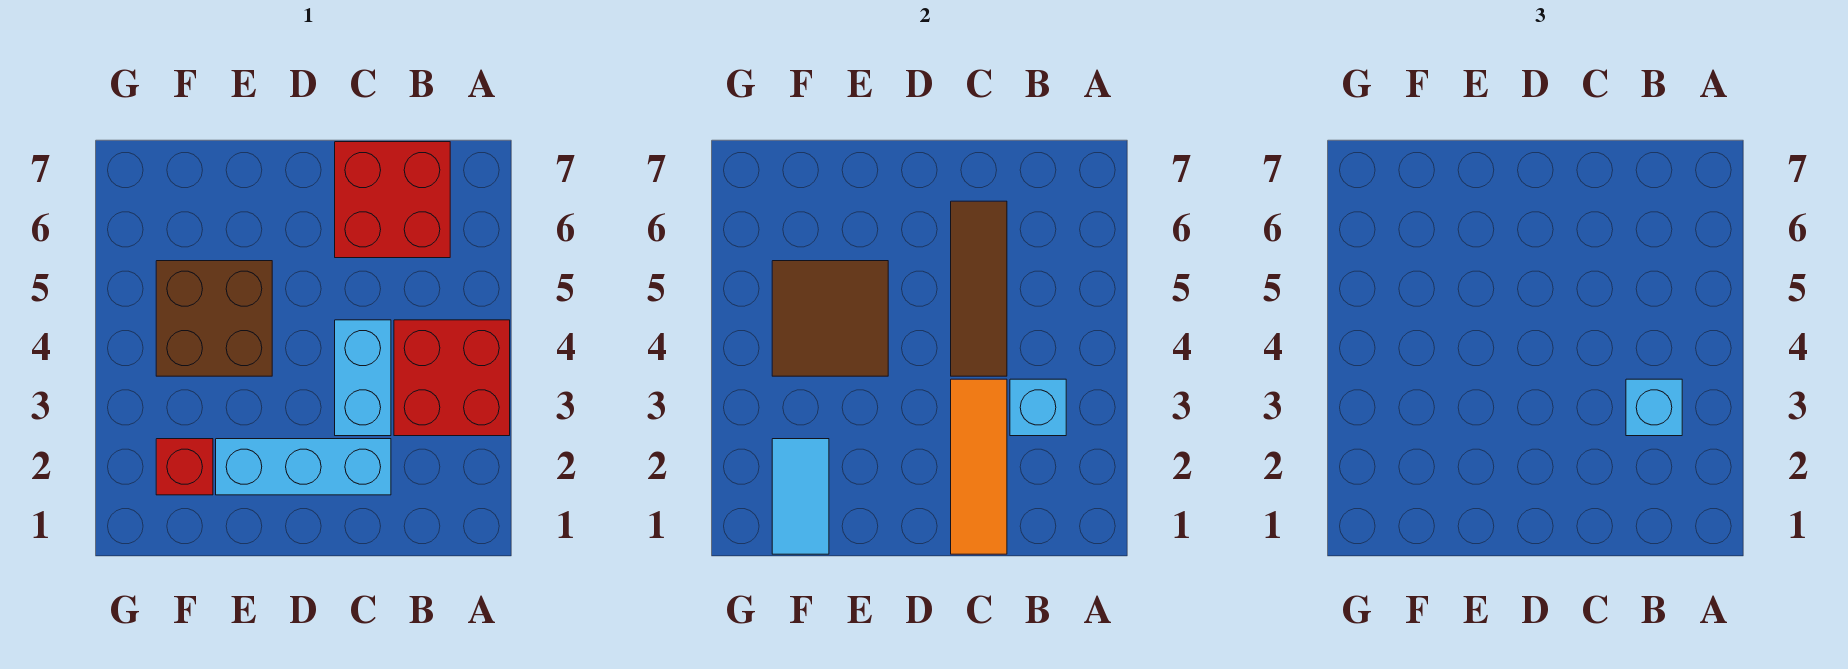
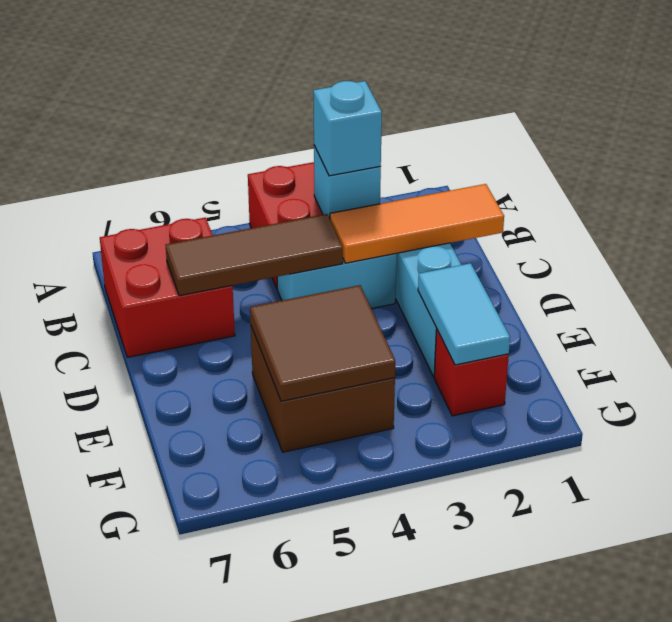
cyan tile F1:F2 level 2 -> cyan tile E2:F2 level 2

